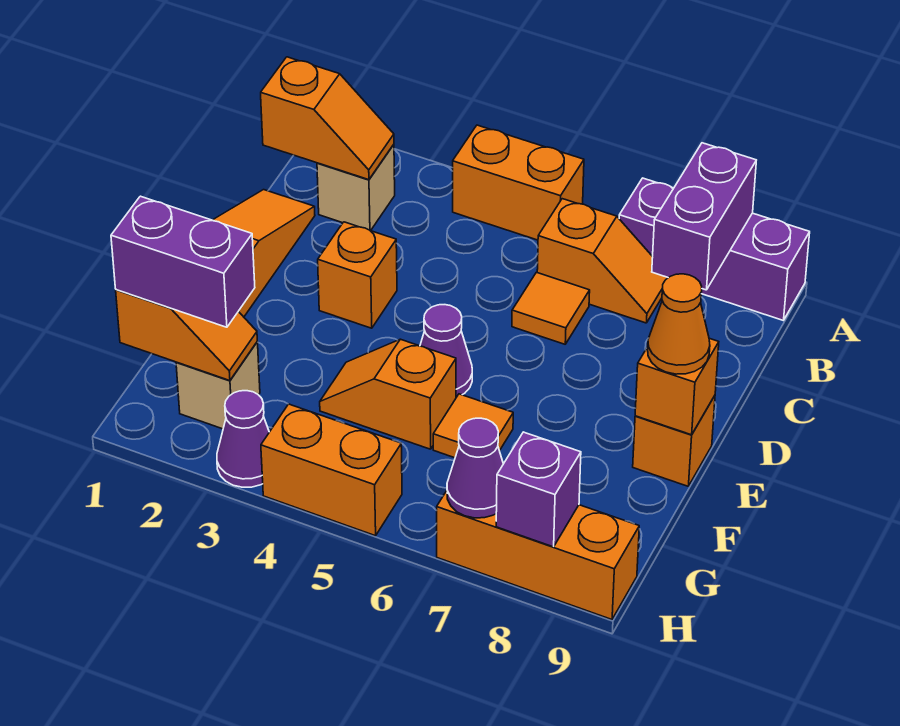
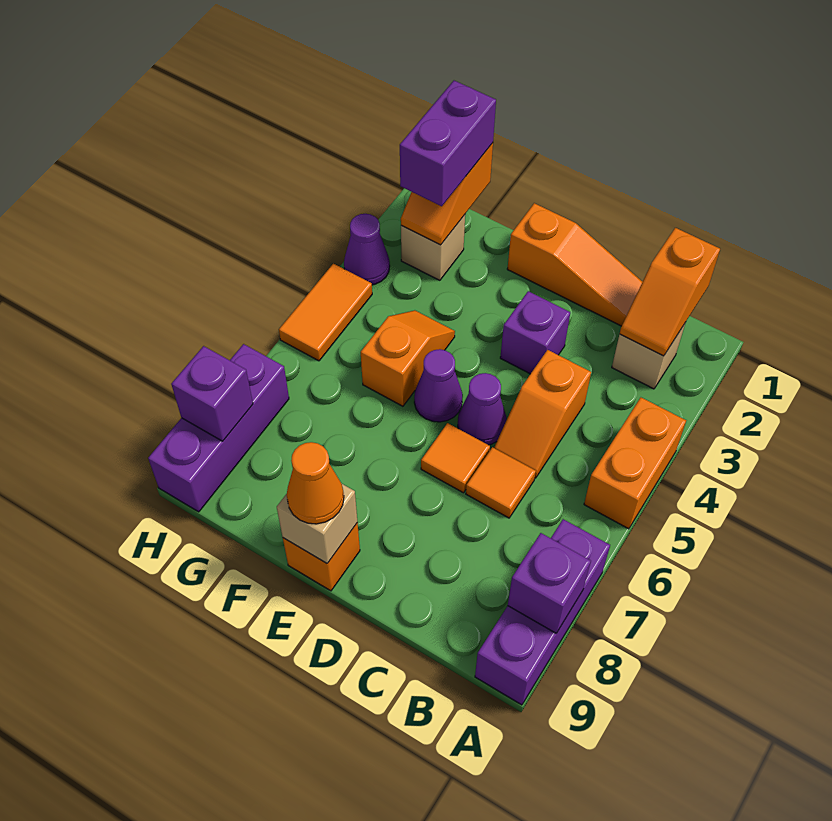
purple brick A8:B8 level 2 -> purple brick A8 level 2
orange slope B6:B7 level 1 top 6 -> orange slope C4:C5 level 1 top 4
orange brick D3 level 1 -> purple brick D3 level 1
orange brick E9 level 2 -> tan brick E9 level 2
orange tile F6 level 1 -> orange tile D6 level 1
orange brick H4:H5 level 1 -> orange tile H4:H5 level 1
orange brick H7:H9 level 1 -> purple brick H7:H9 level 1
purple cone H7 level 2 -> purple cone D5 level 1

